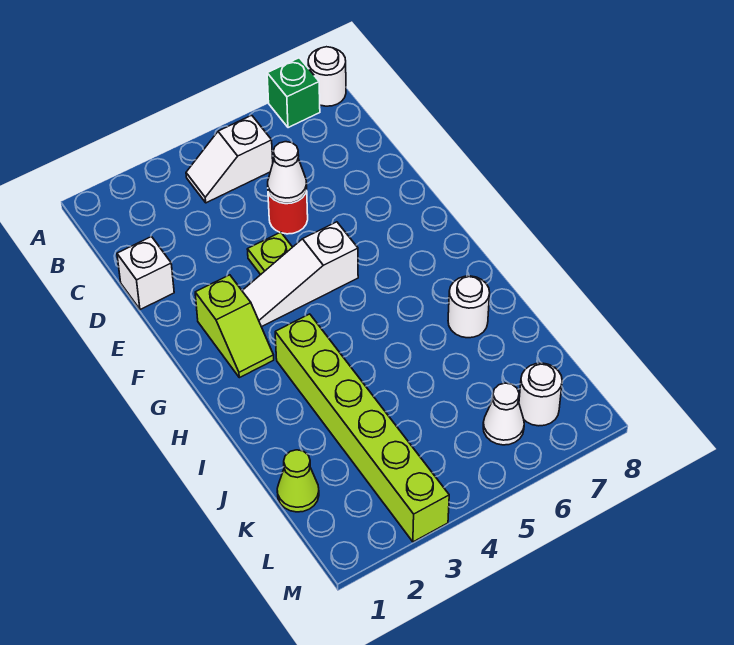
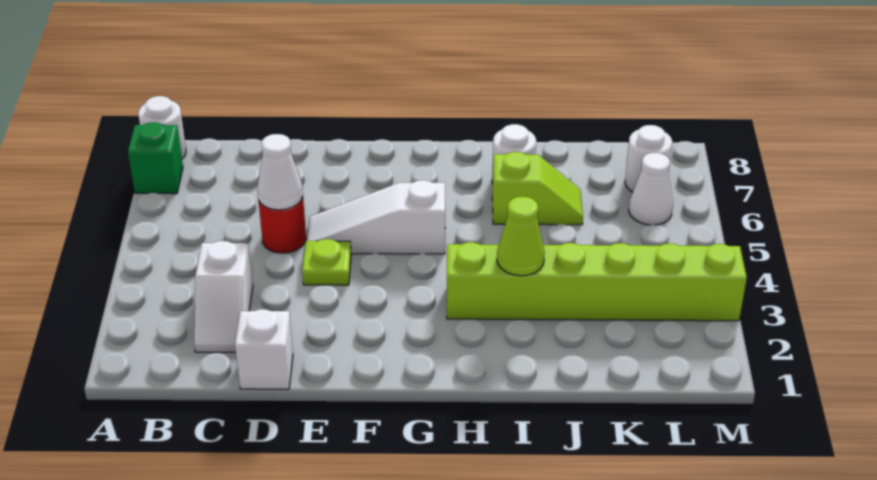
white slope B4:B5 level 1 top 5 -> white slope C2:C3 level 1 top 3
lime slope F2:G2 level 1 top F -> lime slope I6:J6 level 1 top I
white slope F3:F5 level 1 top 5 -> white slope E5:G5 level 1 top G
lime cone K1 level 1 -> lime cone I3 level 2

